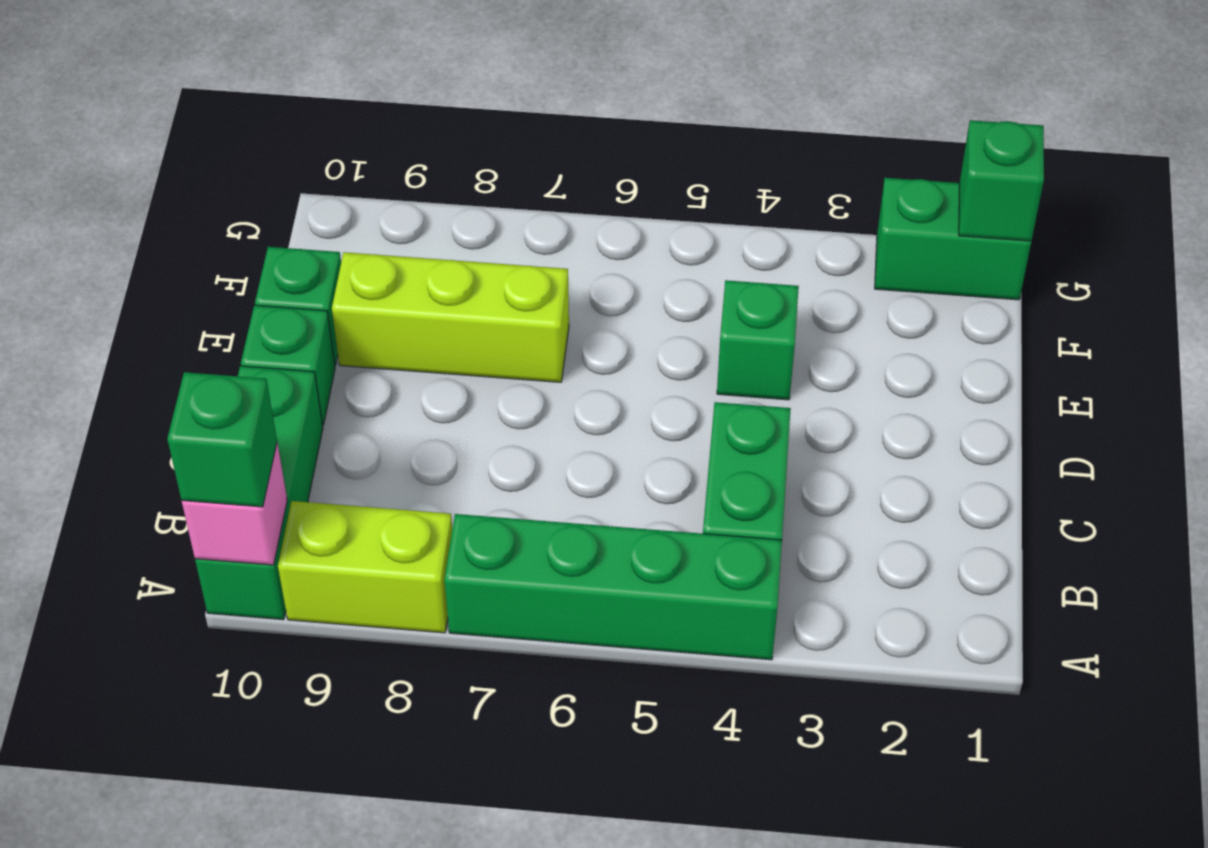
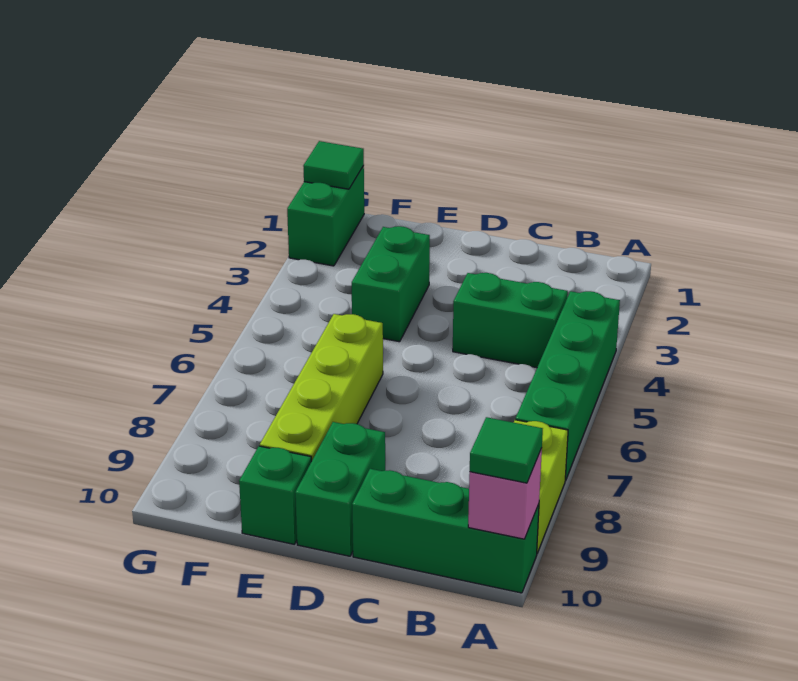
green brick A10 level 3 -> green tile A10 level 3
green brick D10 level 1 -> green brick D9:D10 level 1
green brick E4 level 1 -> green brick E3:E4 level 1
lime brick E7:E9 level 1 -> lime brick E6:E9 level 1
green brick G1 level 2 -> green tile G1 level 2

